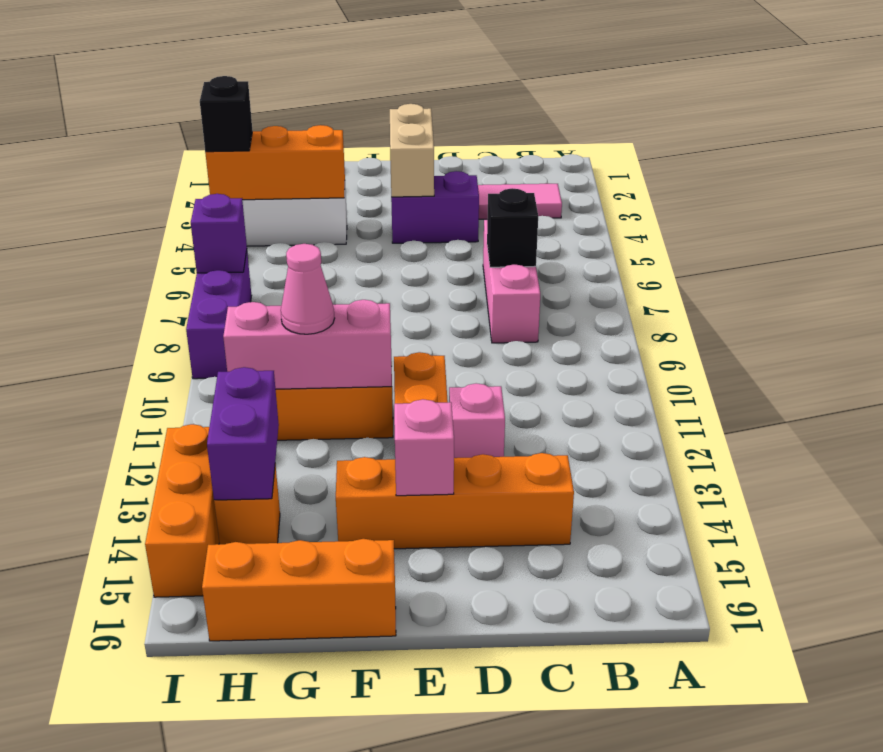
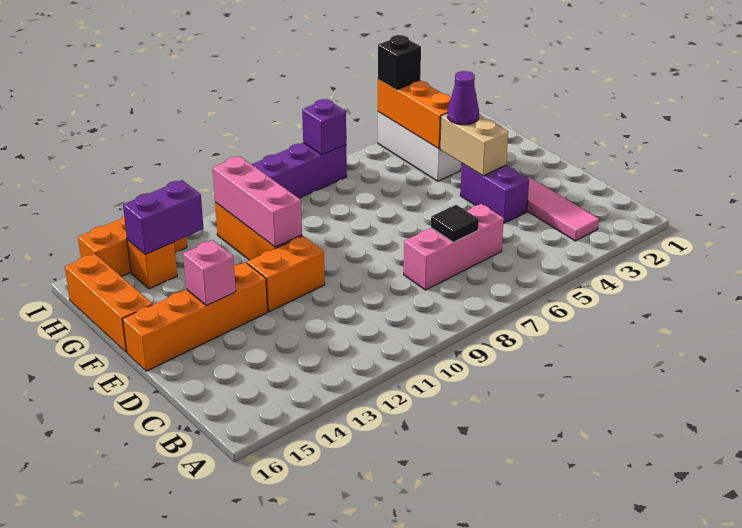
black brick C7 level 2 -> black tile C7 level 2
orange brick C14:F14 level 1 -> orange brick E13:E16 level 1
pink brick D12 level 1 -> none
tan brick E3:E4 level 2 -> tan brick E4:F4 level 2
none -> purple cone F4 level 3
pink cone G11 level 3 -> none

